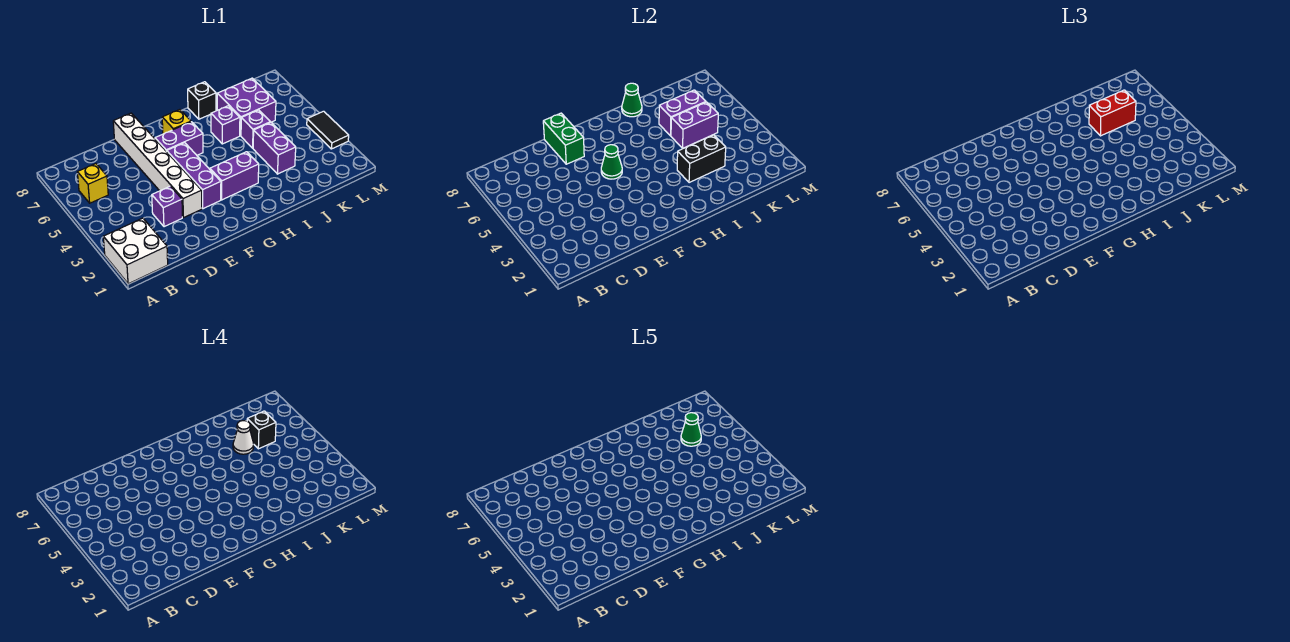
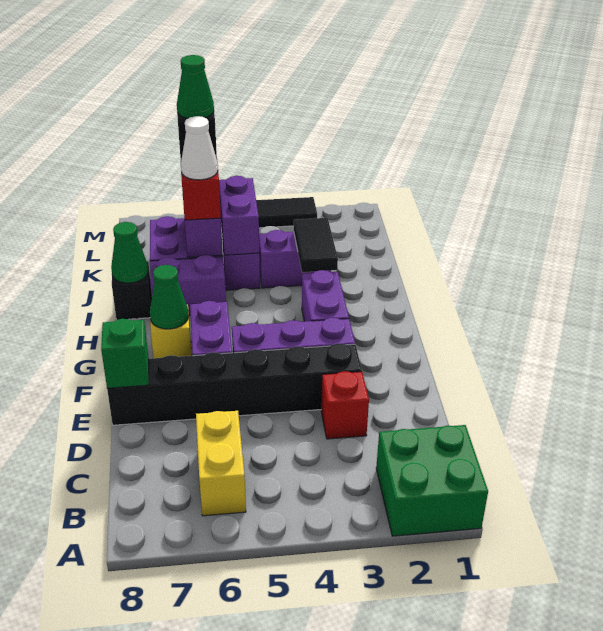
white brick A1:B2 level 1 -> green brick A1:B2 level 1
yellow brick B6 level 1 -> yellow brick B6:C6 level 1
purple brick D3 level 1 -> red brick D3 level 1
white brick E3:E8 level 1 -> black brick E3:E8 level 1
green brick E7:E8 level 2 -> green brick E8 level 2
green cone F5 level 2 -> green cone G7 level 2
black brick I3:J3 level 2 -> black tile I3:J3 level 2
purple brick I6 level 1 -> purple brick I6:I7 level 1

